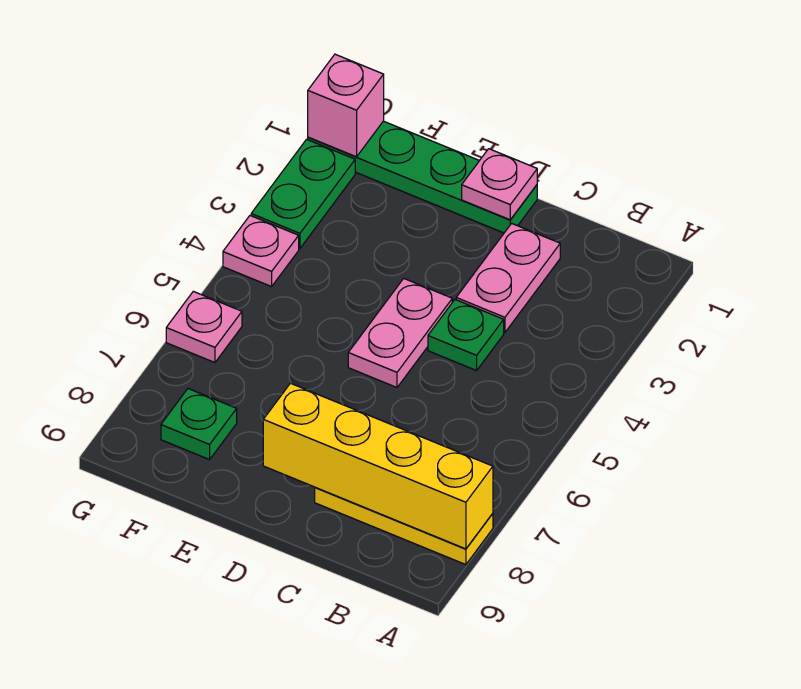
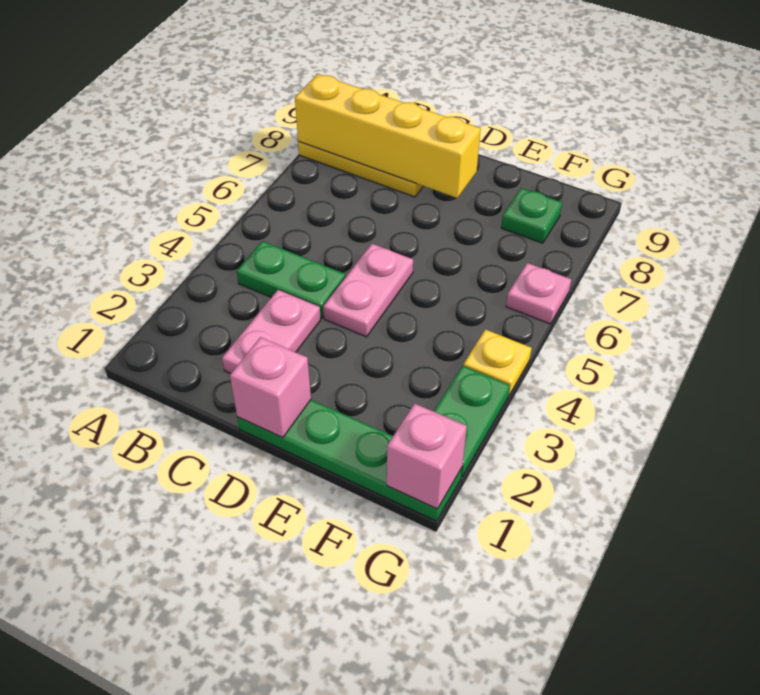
green plate C4 level 1 -> green plate B4:C4 level 1
pink plate D1 level 2 -> pink brick D1 level 2
pink plate G4 level 1 -> yellow plate G4 level 1

